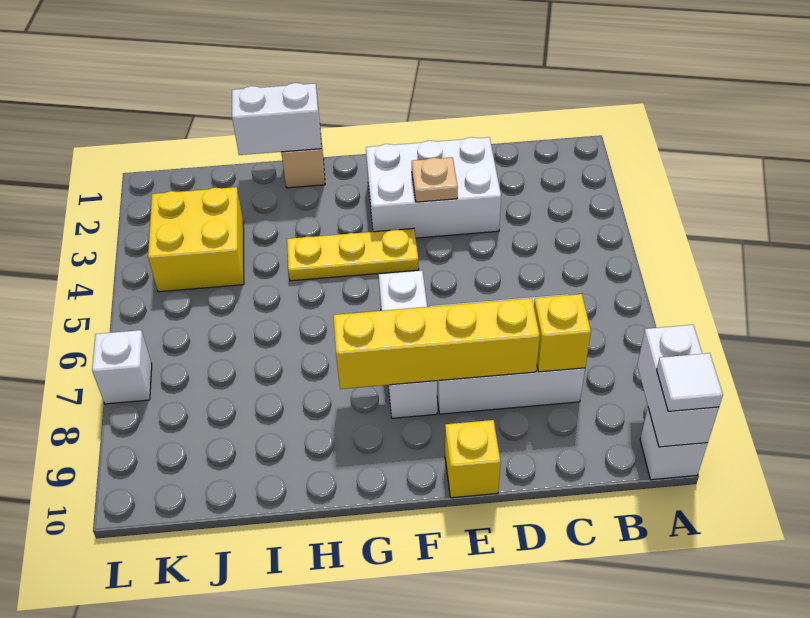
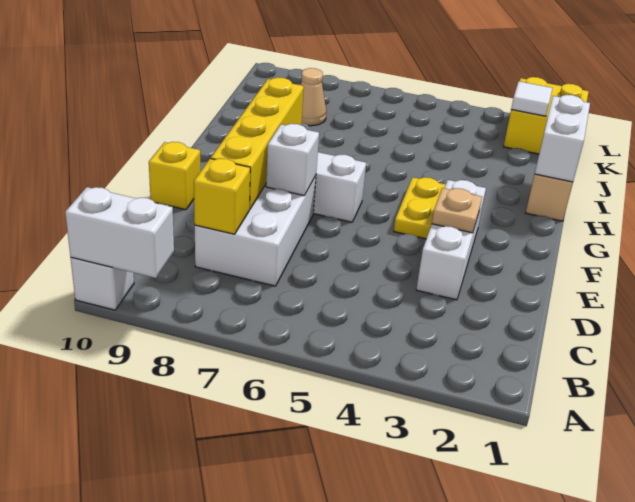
white tile A10 level 3 -> white tile K2 level 2
white brick D2:F3 level 1 -> white brick D3:F3 level 1
yellow plate F4:H4 level 1 -> yellow plate F4:G4 level 1
yellow brick J3:K4 level 1 -> yellow brick K1:L2 level 1
none -> tan cone J8 level 1
white brick L7 level 1 -> white brick E7 level 2

